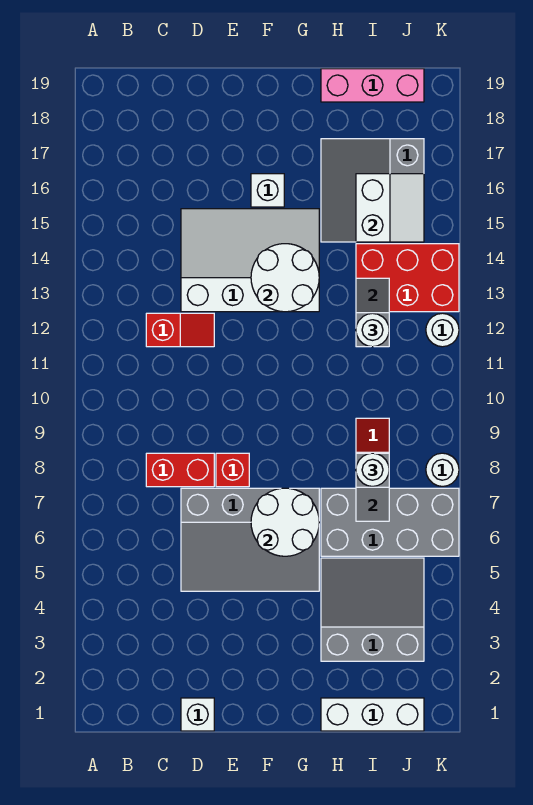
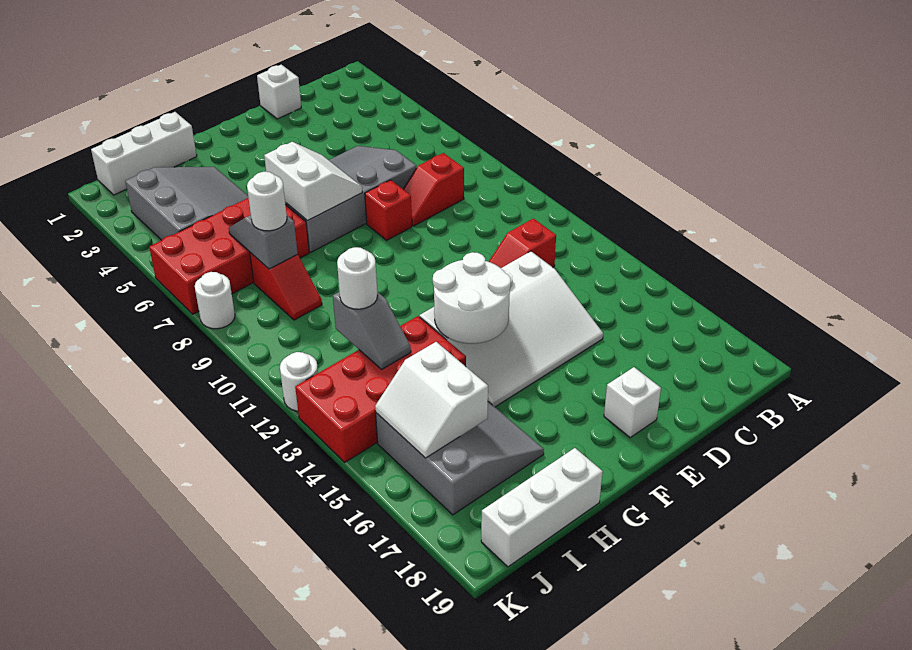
red brick C8:D8 level 1 -> red slope C8:D8 level 1 top C
white round brick F6:G7 level 2 -> white slope F6:G7 level 2 top G
white brick F16 level 1 -> white brick E18 level 1
grey slope H3:J5 level 1 top 3 -> grey slope H3:J5 level 1 top J
grey brick H6:K7 level 1 -> red brick H6:K7 level 1
pink brick H19:J19 level 1 -> white brick H19:J19 level 1
red brick I13:K14 level 1 -> red brick H13:K14 level 1

